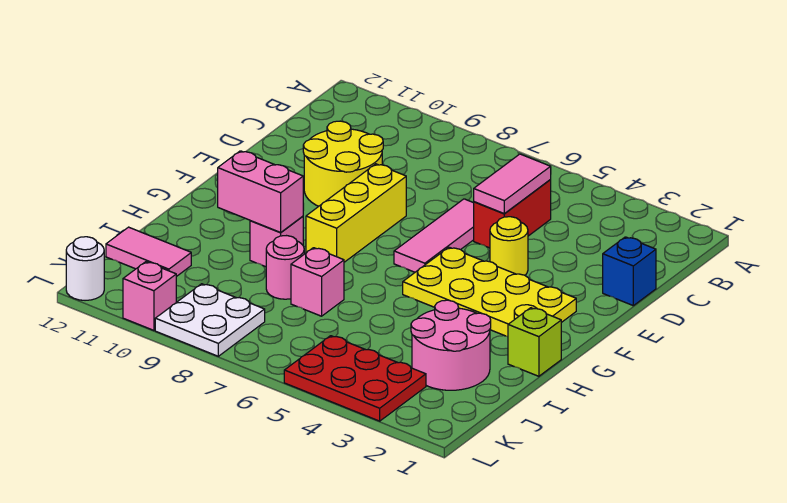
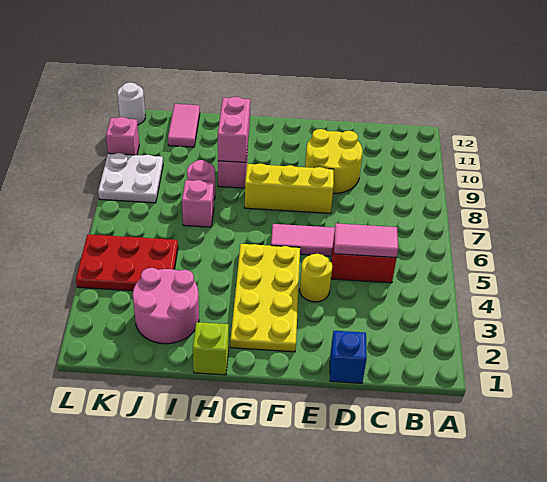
red plate K3:L5 level 1 -> red plate J4:L5 level 1

